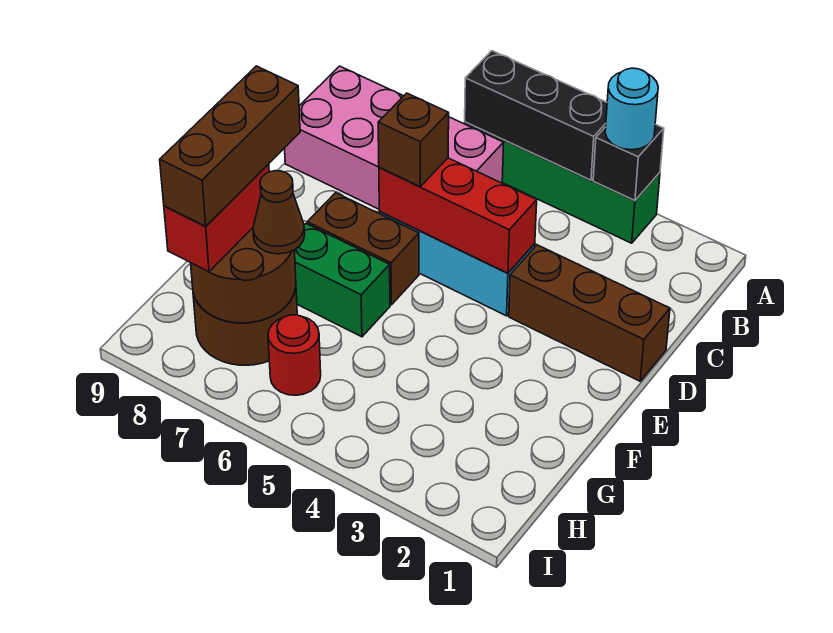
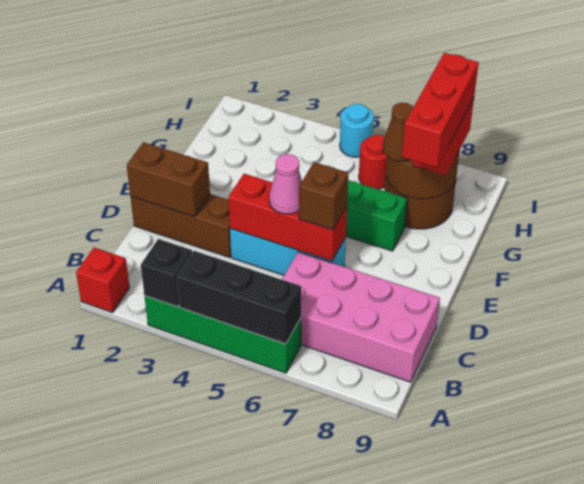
none -> red brick A1 level 1
cyan round brick A3 level 3 -> cyan round brick I5 level 1
none -> pink cone D5 level 3
brown brick E6:E7 level 1 -> brown brick D1:D2 level 2
brown brick F8:H8 level 4 -> red brick F8:H8 level 4

